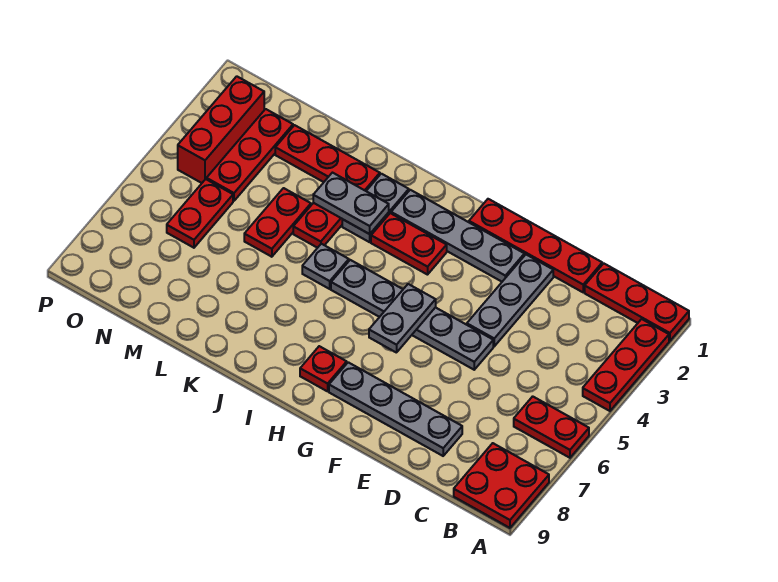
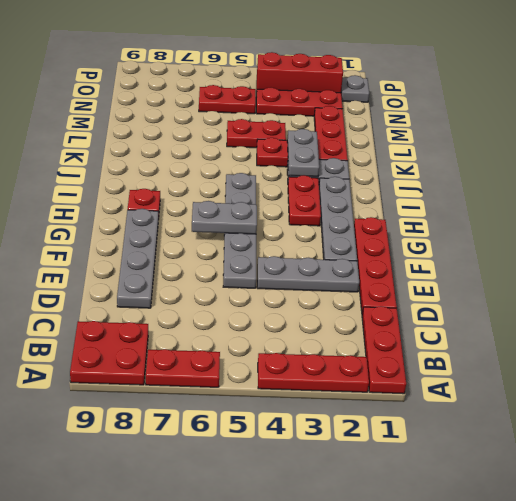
red plate A6:B6 level 1 -> red plate A6:A7 level 1
grey plate J5 level 1 -> grey plate O1 level 1

